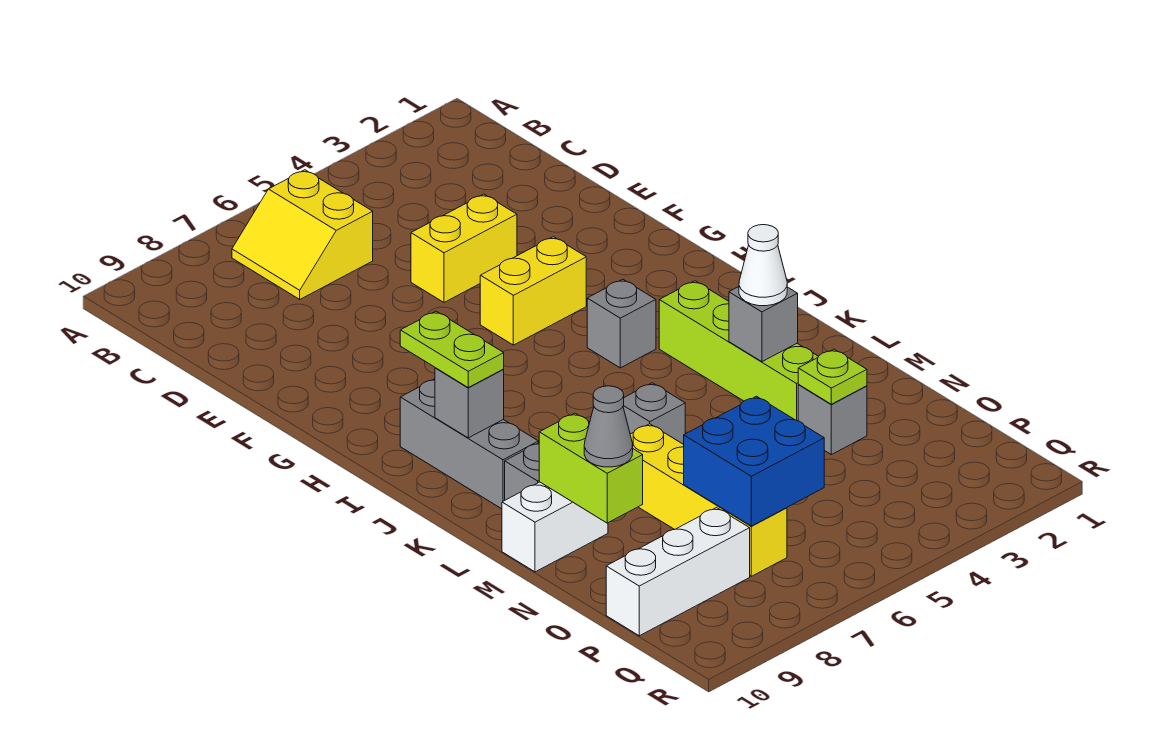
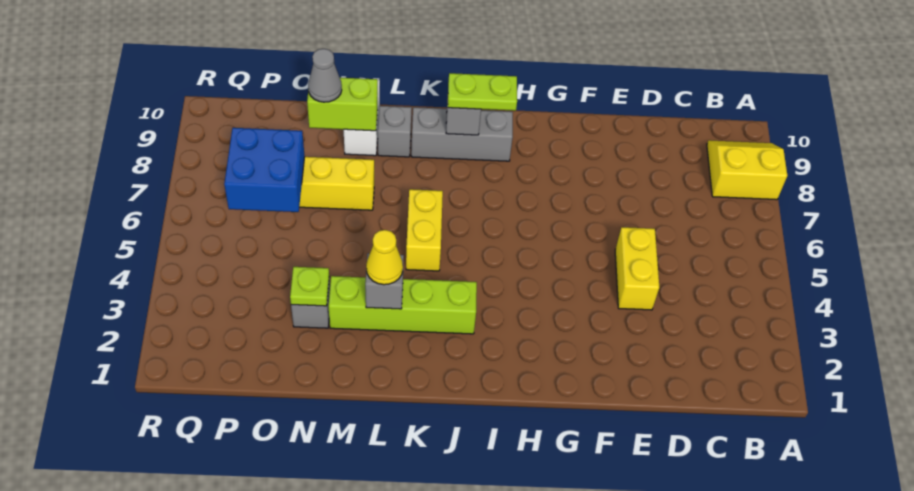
yellow slope B6:C7 level 1 top 6 -> yellow slope A8:B9 level 1 top 8
yellow brick G4:G5 level 1 -> yellow brick K5:K6 level 1
grey brick I4 level 1 -> none
white cone L3 level 3 -> yellow cone L3 level 3
grey brick L6 level 1 -> none
white brick P8:P10 level 1 -> none

